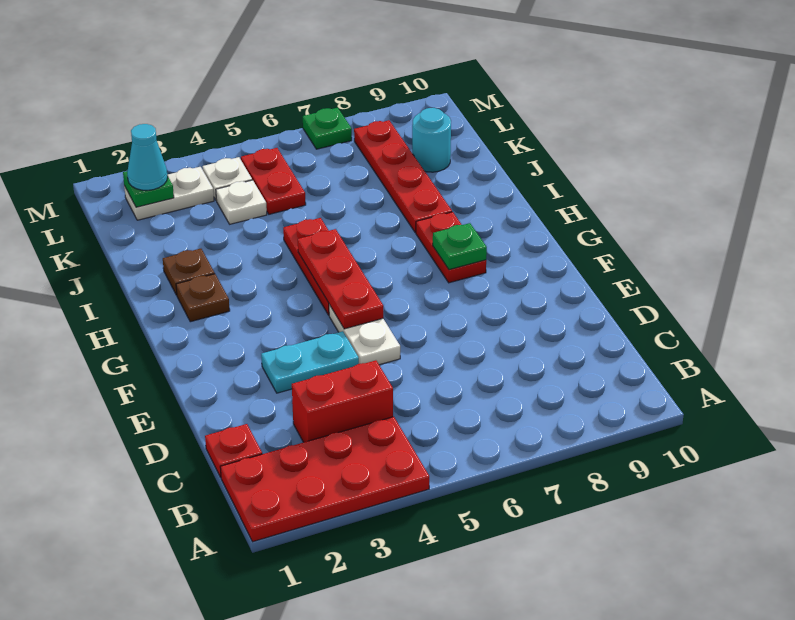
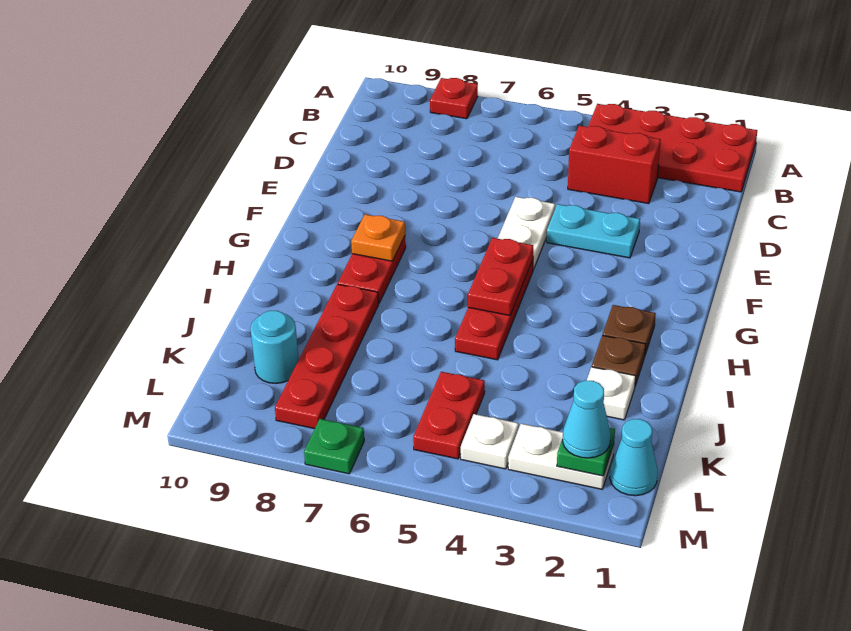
red plate C1 level 1 -> red plate A8 level 1
red plate F5:H5 level 2 -> red plate G5:H5 level 2
green plate G8 level 2 -> orange plate G8 level 2
white plate K4 level 1 -> white plate J2 level 1
none -> cyan cone L1 level 1

